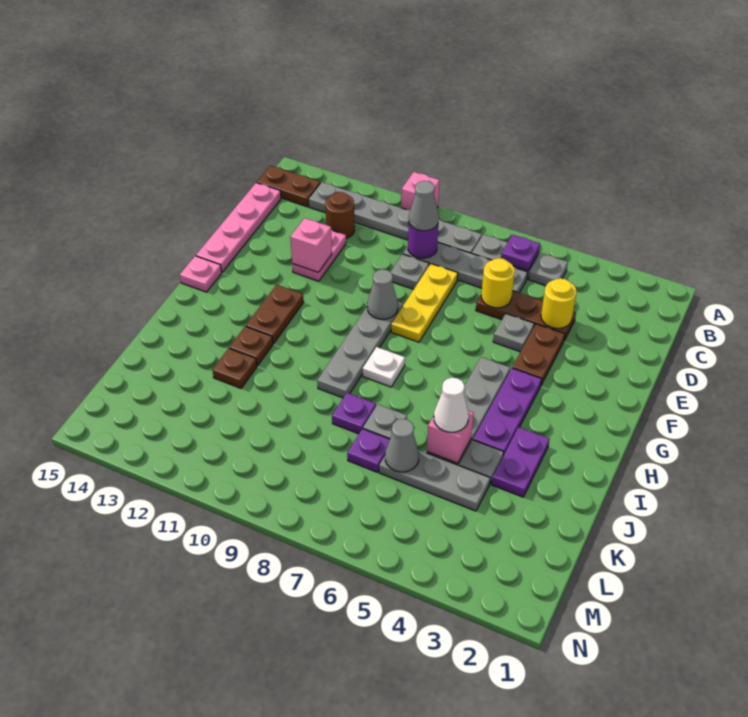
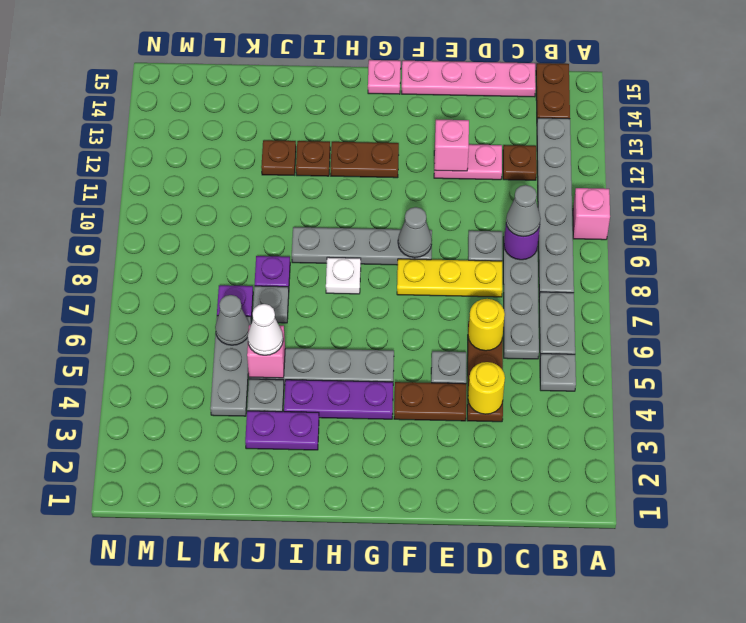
purple plate B6 level 2 -> none
brown round brick C12 level 1 -> brown plate C12 level 1

